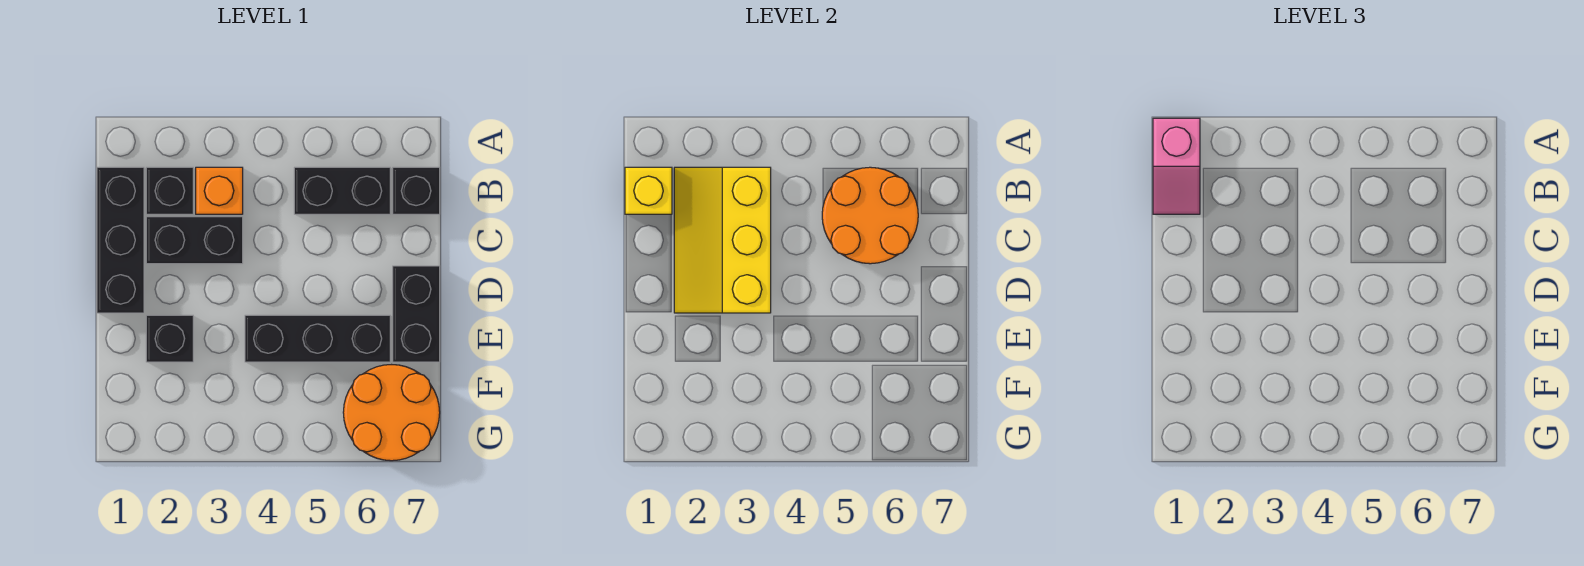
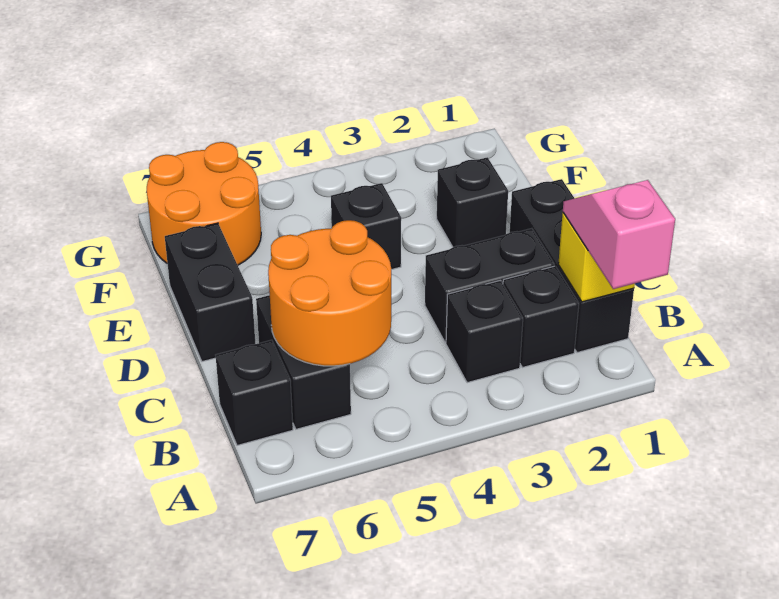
yellow slope B2:D3 level 2 top 3 -> none
orange brick B3 level 1 -> black brick B3 level 1
black brick B5:B6 level 1 -> black brick B6:C6 level 1
black brick E4:E6 level 1 -> black brick E4 level 1

